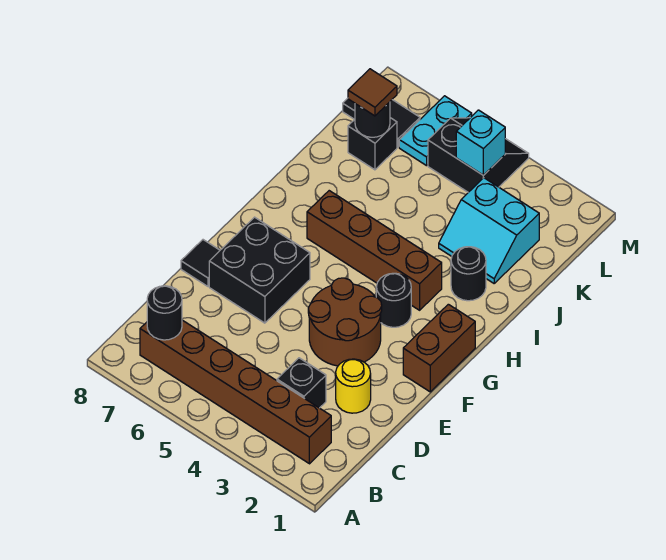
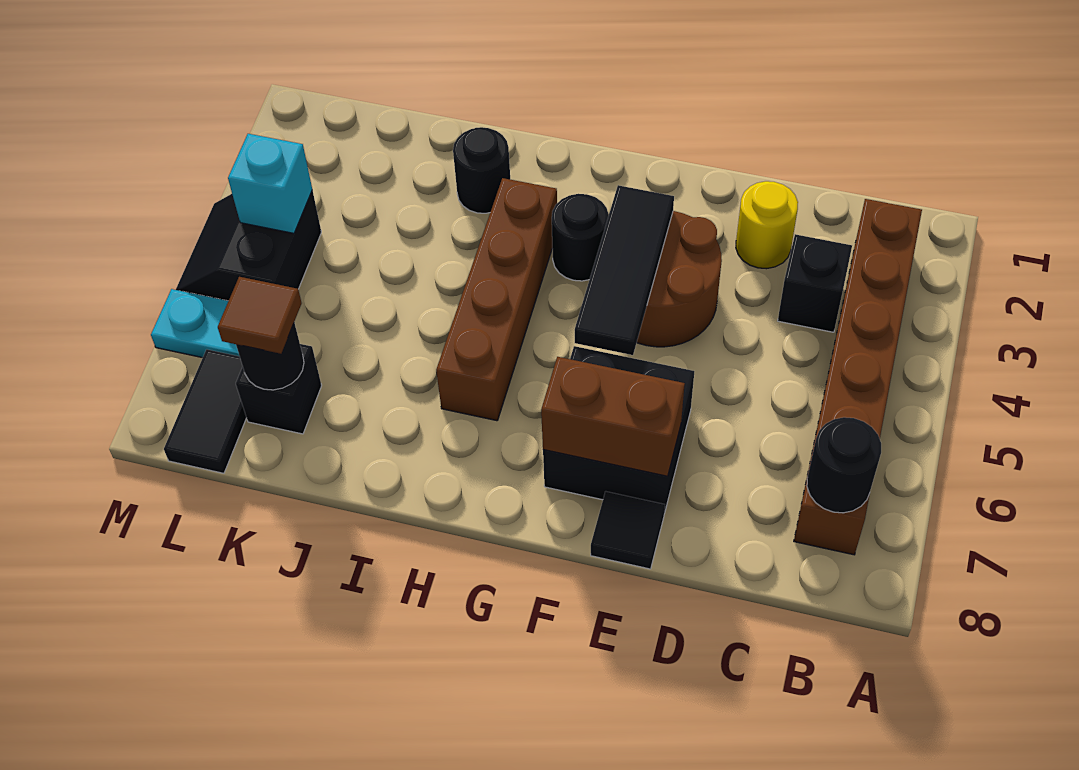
brown brick F1:G1 level 1 -> brown brick E7:F7 level 2
none -> black tile F3:F5 level 2
cyan slope J2:K3 level 1 top K -> none

